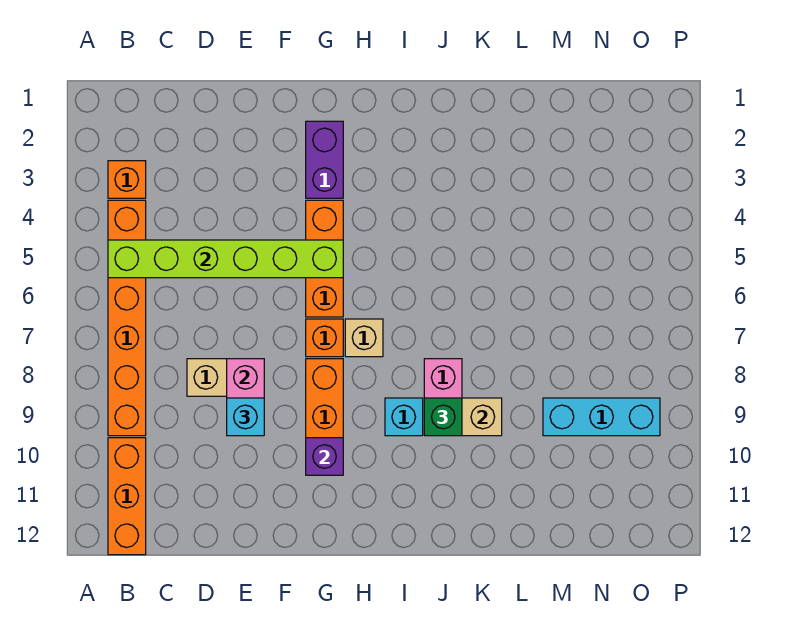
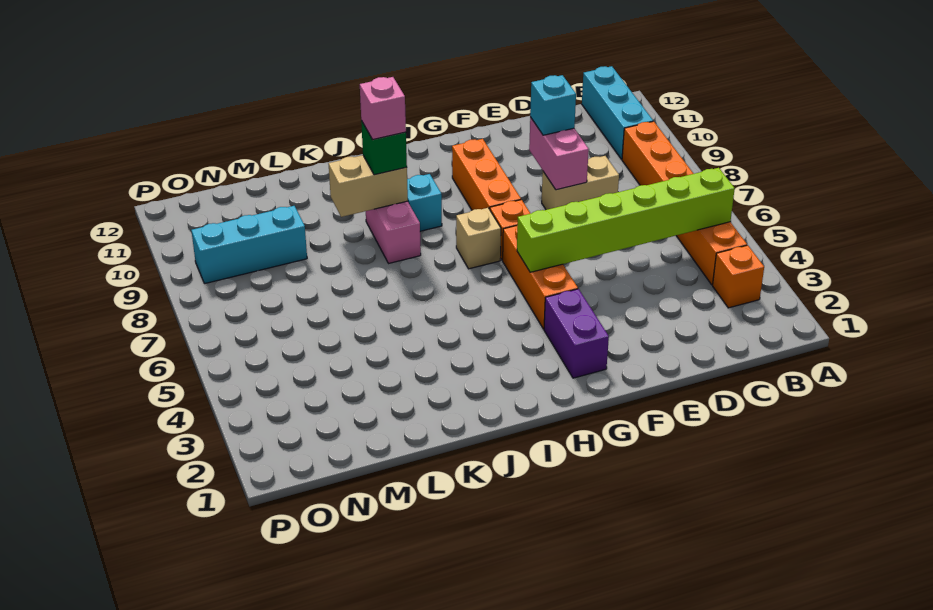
orange brick B10:B12 level 1 -> cyan brick B10:B12 level 1
purple brick G10 level 2 -> none
none -> pink brick J9 level 4

